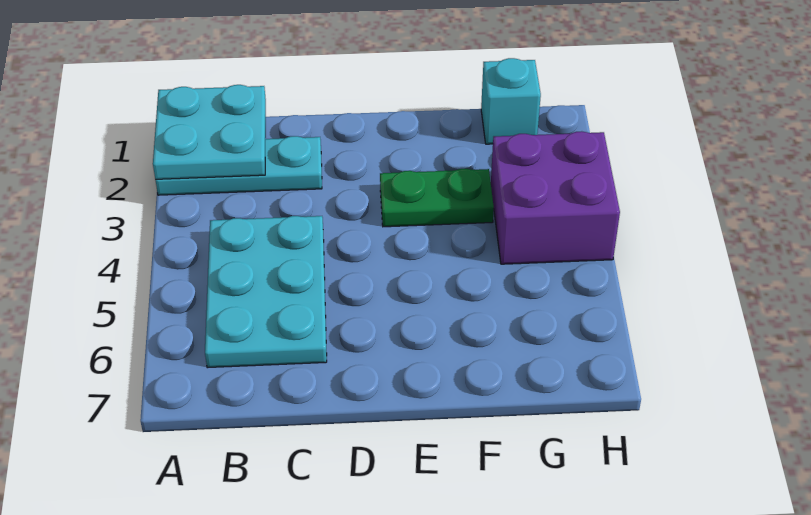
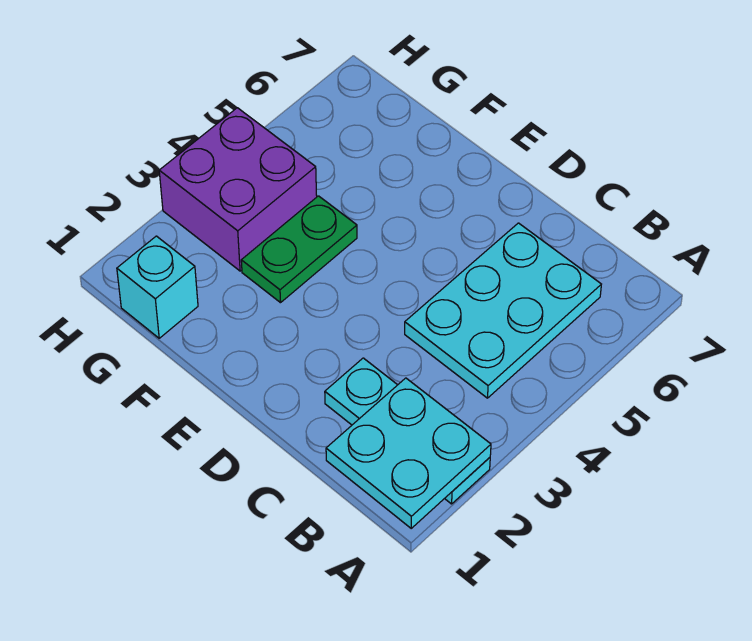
green plate E3:F3 level 1 -> green plate F3:F4 level 1

